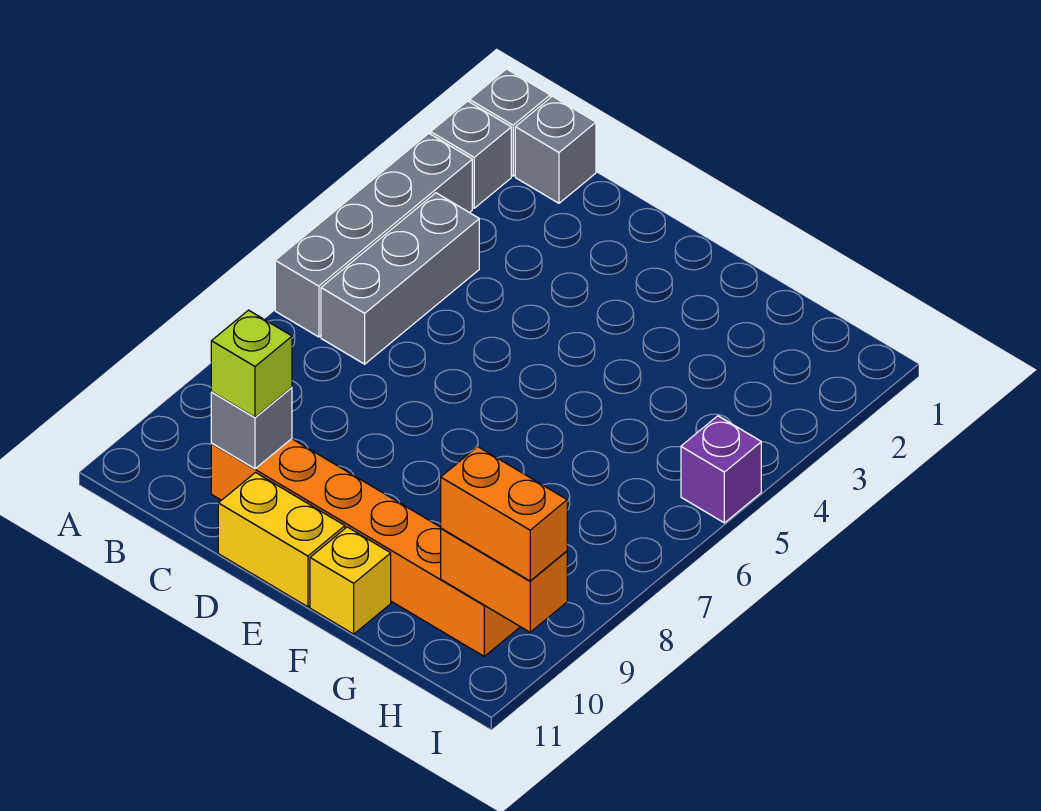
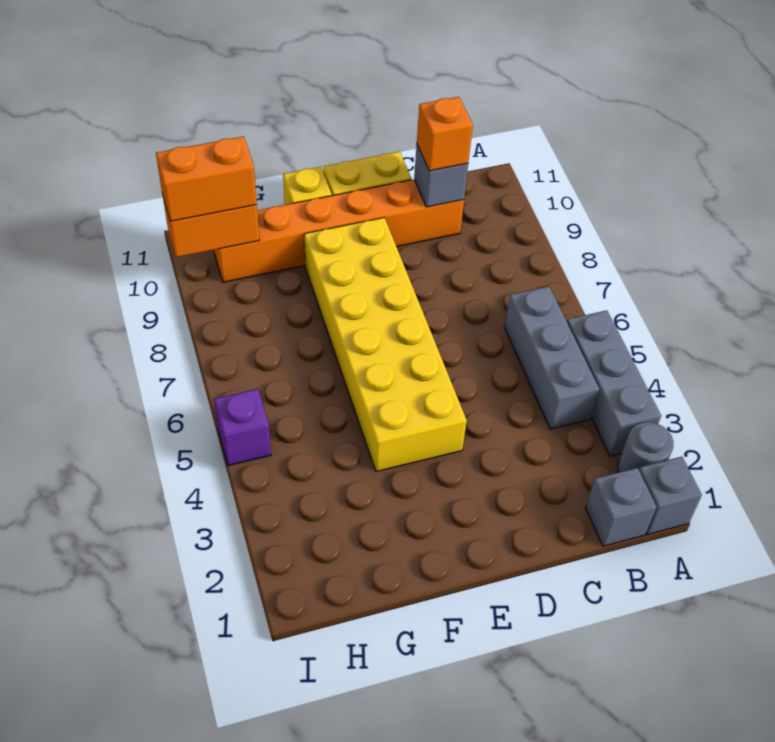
grey brick A2 level 1 -> grey round brick A2 level 1
grey brick A3:A6 level 1 -> grey brick A3:A5 level 1
lime brick C10 level 3 -> orange brick C10 level 3
none -> yellow brick E4:F9 level 1

